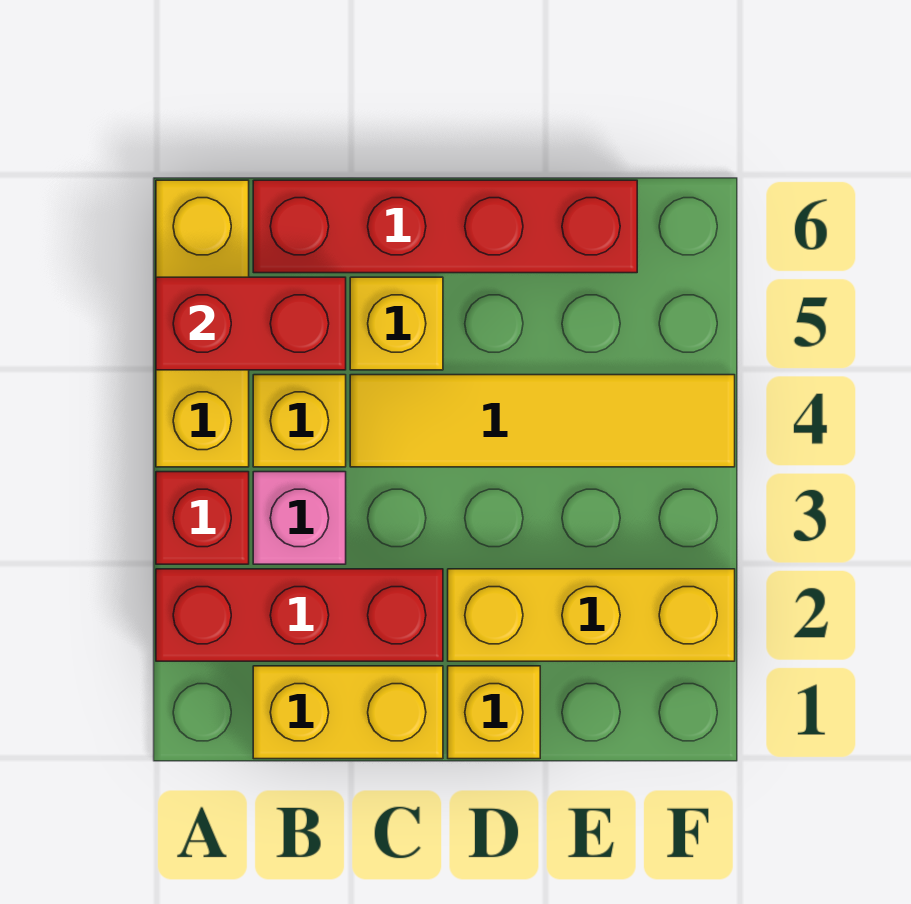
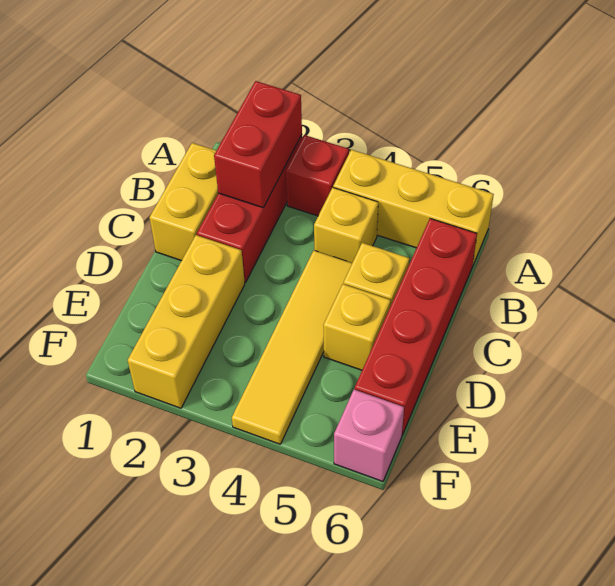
red brick A5:B5 level 2 -> red brick A2:B2 level 2
pink brick B3 level 1 -> pink brick F6 level 1
yellow brick D1 level 1 -> yellow brick D5 level 1

